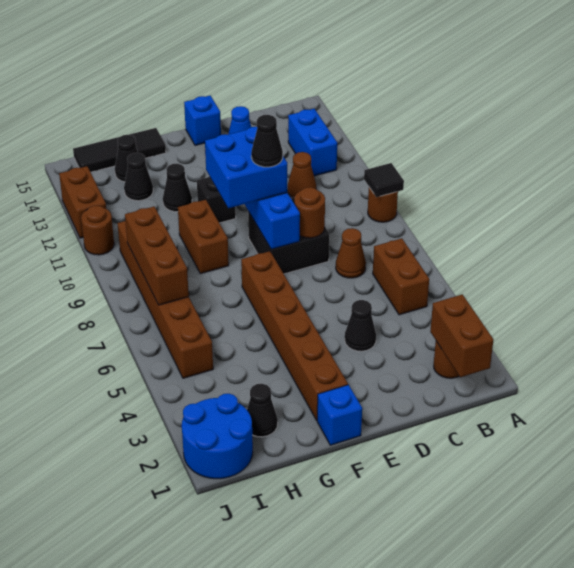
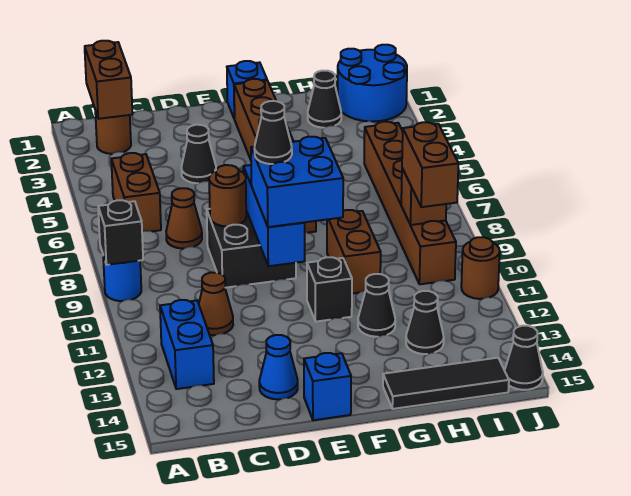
brown round brick A9 level 1 -> blue round brick A9 level 1
black tile A9 level 2 -> black brick A9 level 2
black cone H14 level 1 -> black cone J15 level 1
brown brick I7:I9 level 2 -> brown brick I9 level 2
brown brick J12:J13 level 1 -> brown brick I9:I10 level 3

